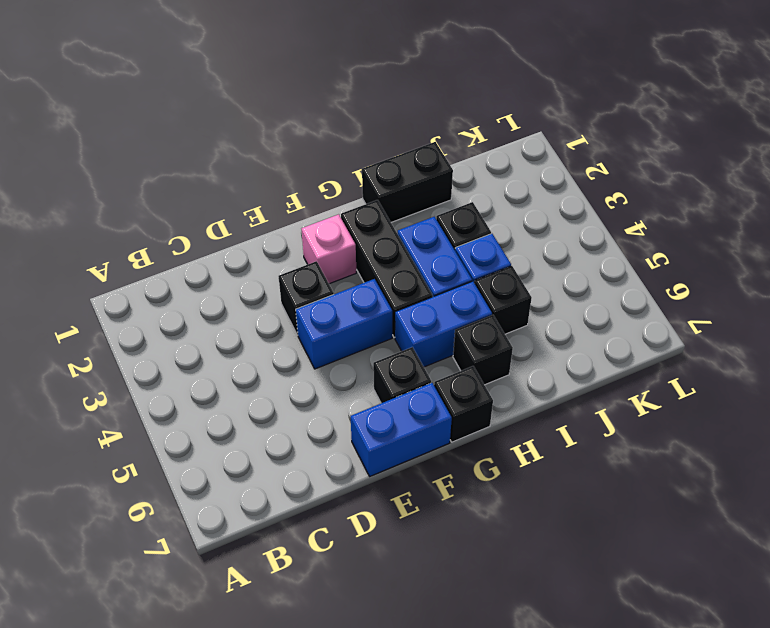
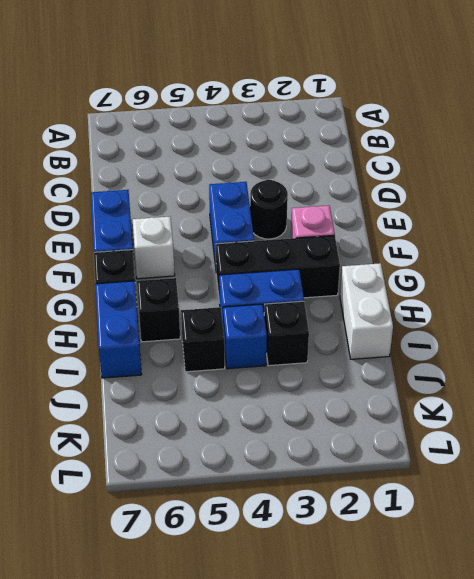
black brick E3 level 1 -> black round brick E3 level 1
black brick F6 level 1 -> white brick F6 level 1
blue brick G5:H5 level 1 -> blue brick H7:I7 level 1
black brick H1:I1 level 1 -> white brick H1:I1 level 1

